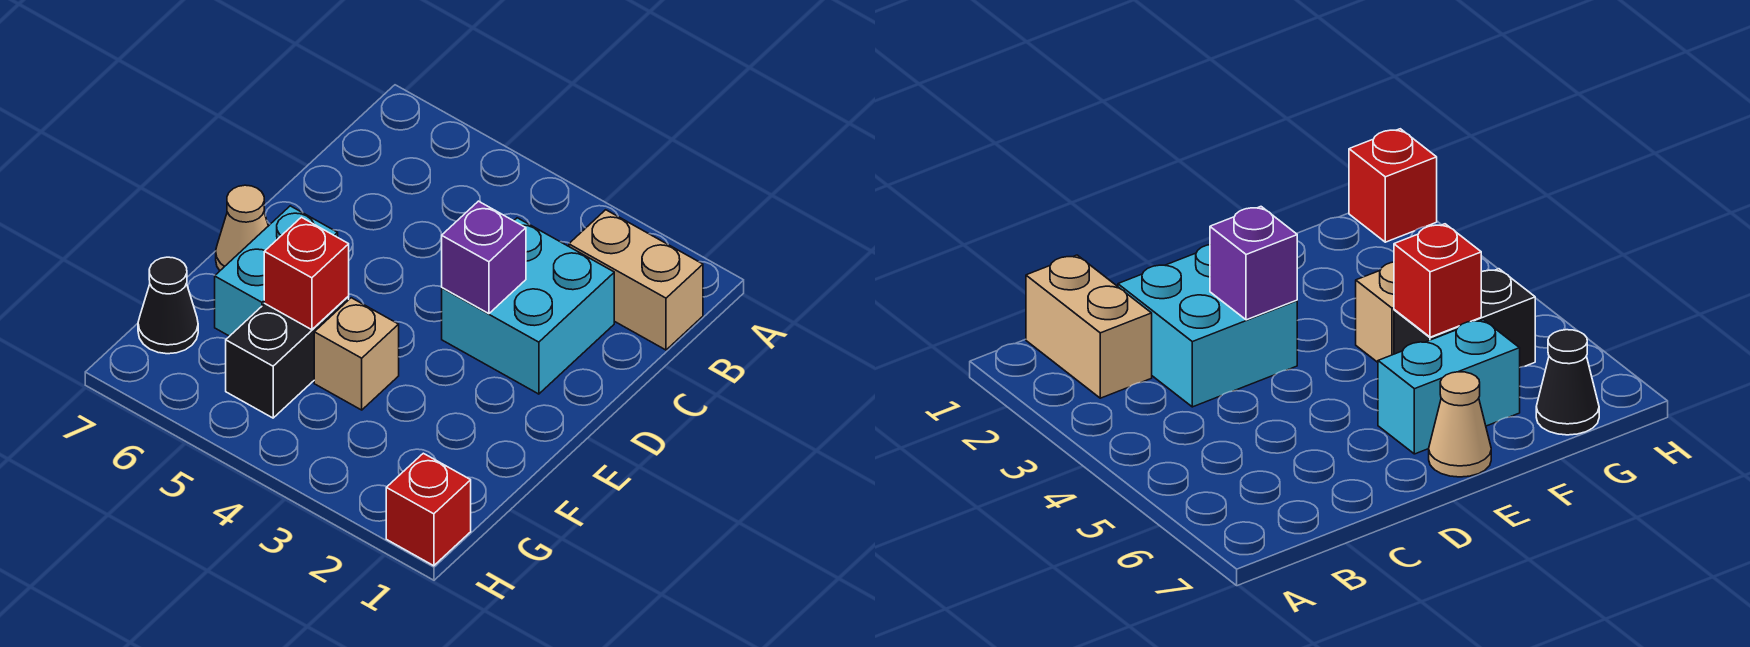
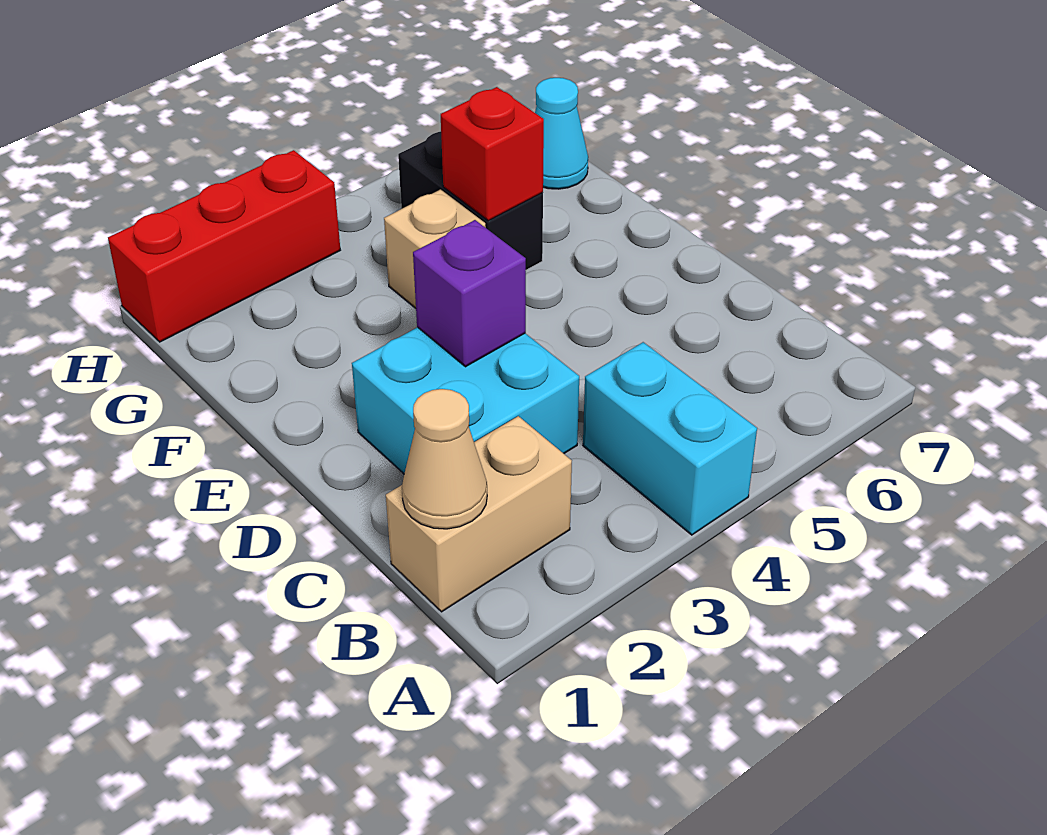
cyan brick E6:F6 level 1 -> cyan brick A4:B4 level 1
tan cone E7 level 1 -> tan cone B1 level 2
black cone G7 level 1 -> cyan cone G7 level 1
red brick H1 level 1 -> red brick H1:H3 level 1

